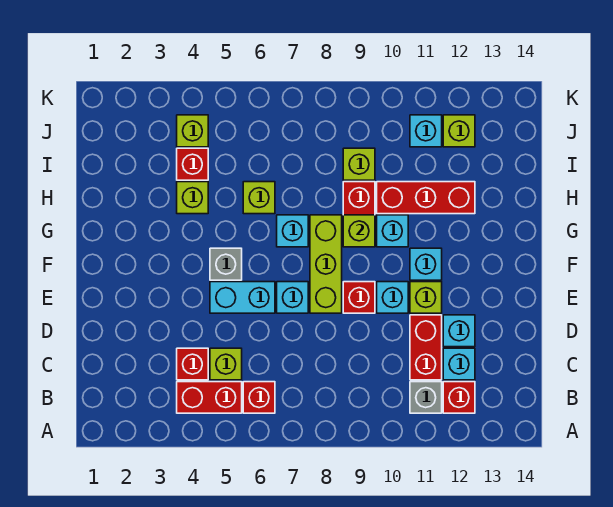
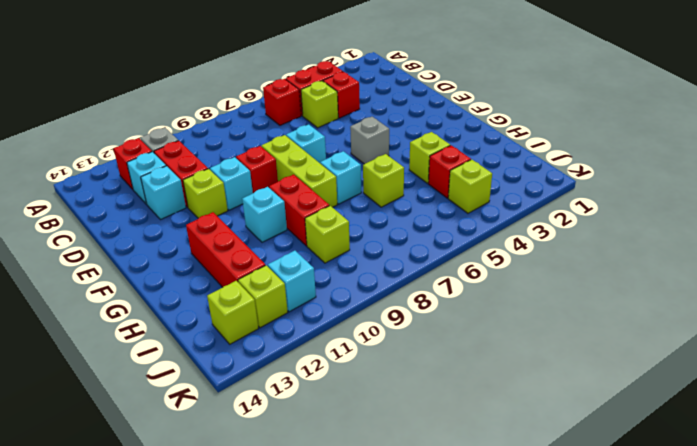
cyan brick E5:E6 level 1 -> none
cyan brick F11 level 1 -> none
lime brick G9 level 2 -> lime brick J13 level 1
red brick H10:H12 level 1 -> red brick G12:I12 level 1

